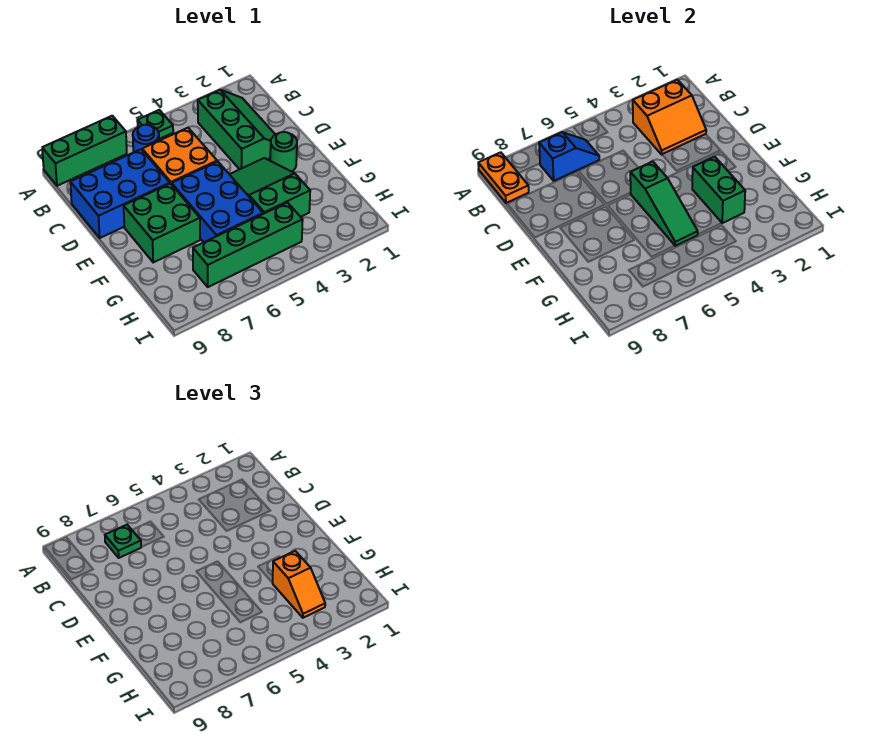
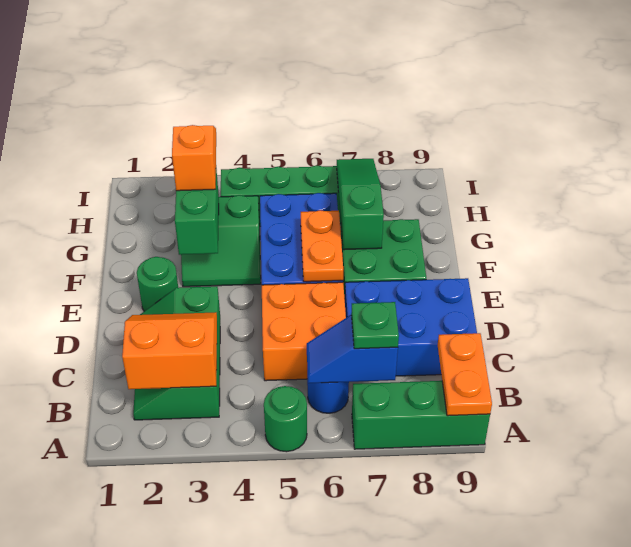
green plate A5 level 1 -> green round brick A5 level 1
green slope E3:G4 level 1 top G -> green slope F3:G4 level 1 top G
green slope E5:G5 level 2 top E -> green slope F7:H7 level 2 top F
none -> orange plate E6:F6 level 2

